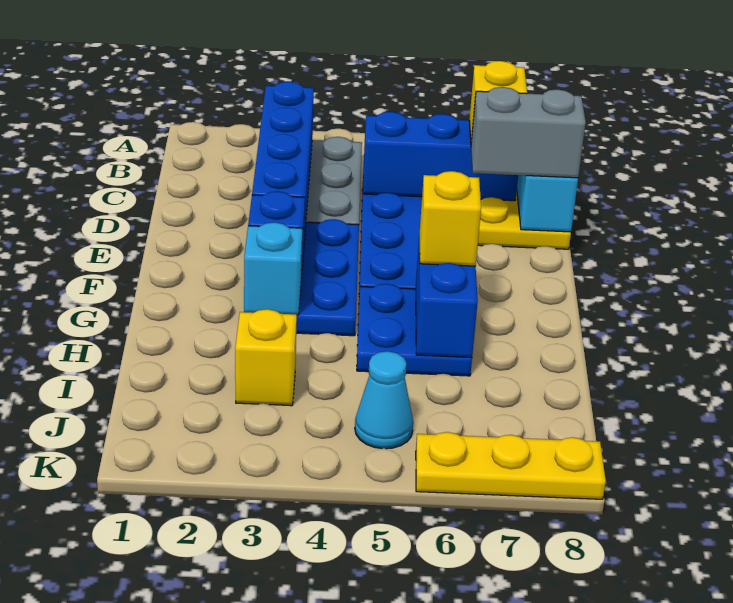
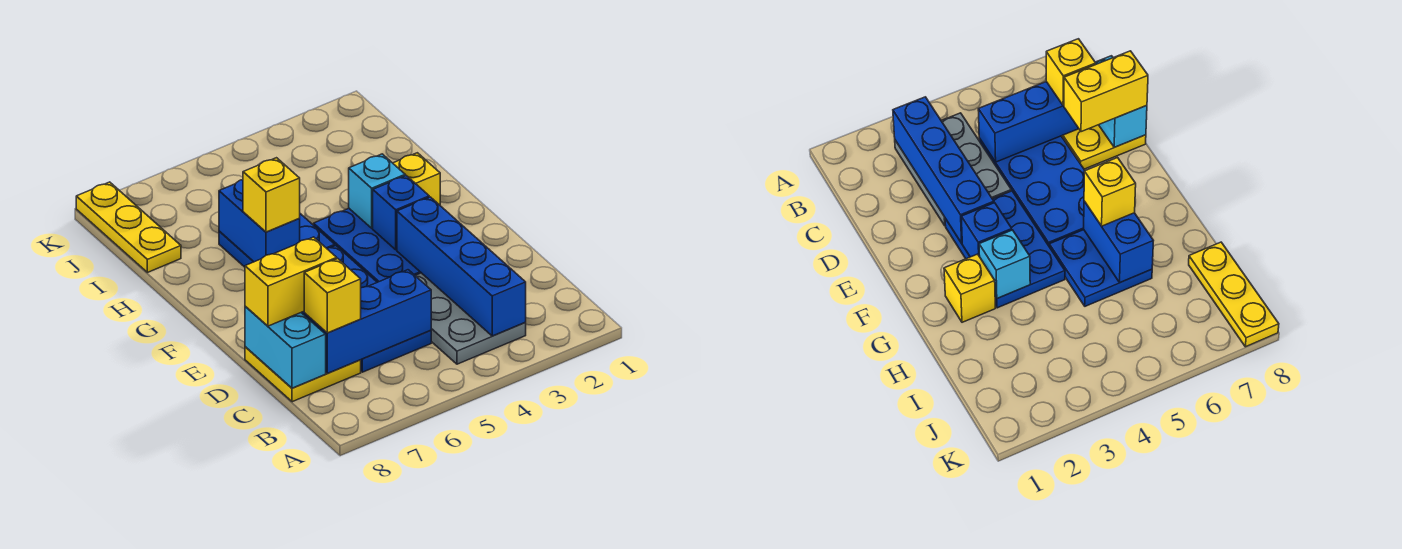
grey brick D7:D8 level 3 -> yellow brick D7:D8 level 3
yellow brick I3 level 1 -> yellow brick G2 level 1
cyan cone J5 level 1 -> none
yellow plate K6:K8 level 1 -> yellow plate I8:K8 level 1

